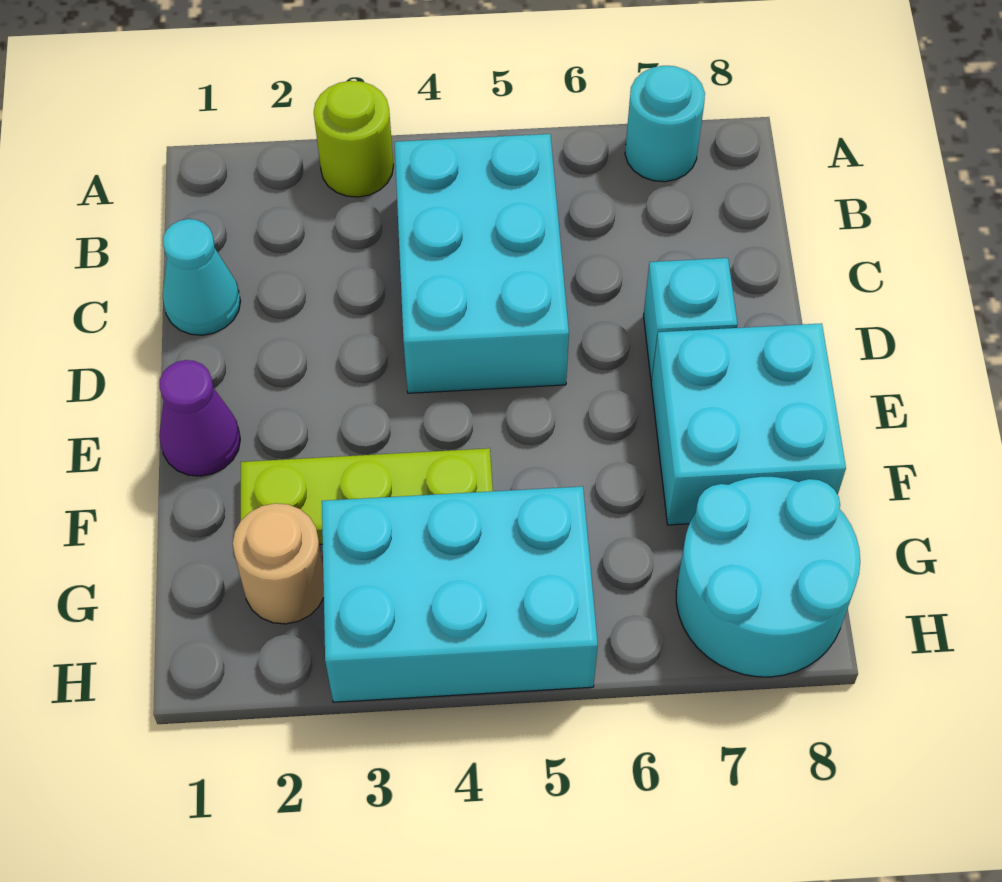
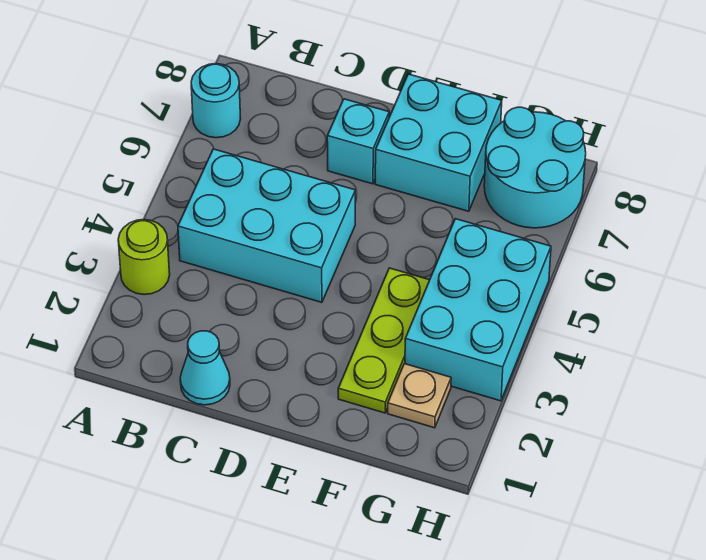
purple cone E1 level 1 -> none
tan round brick G2 level 1 -> tan plate G2 level 1

